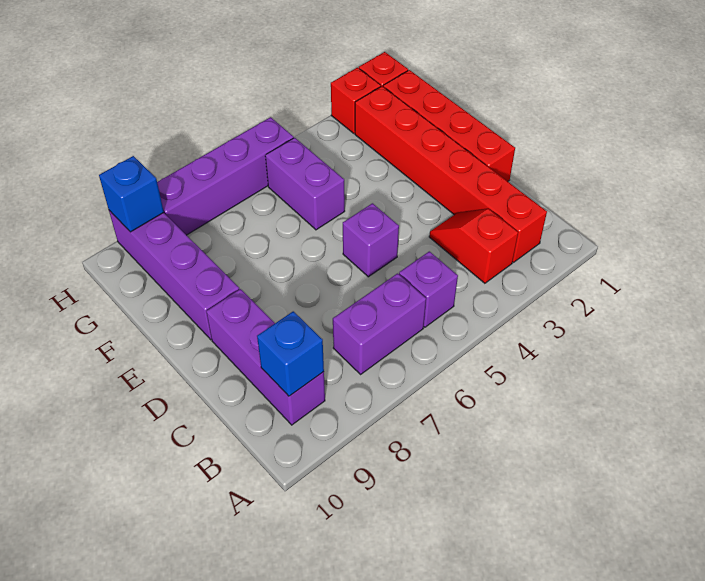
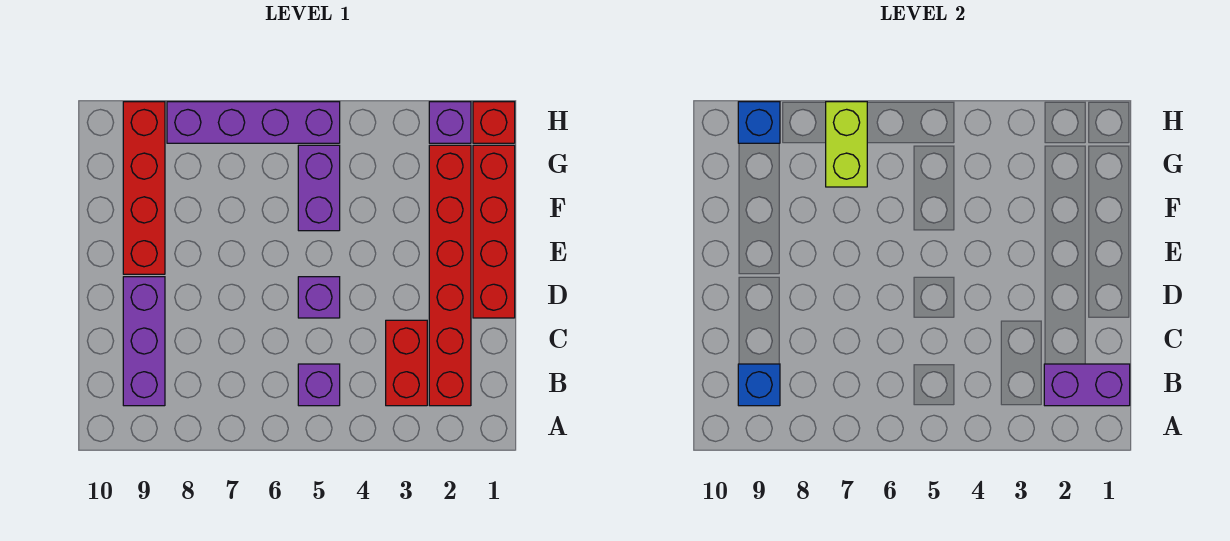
red slope B3:C3 level 1 top B -> red brick B3:C3 level 1
purple brick B6:B7 level 1 -> purple brick B1:B2 level 2
purple brick E9:H9 level 1 -> red brick E9:H9 level 1
none -> lime brick G7:H7 level 2
red brick H2 level 1 -> purple brick H2 level 1

